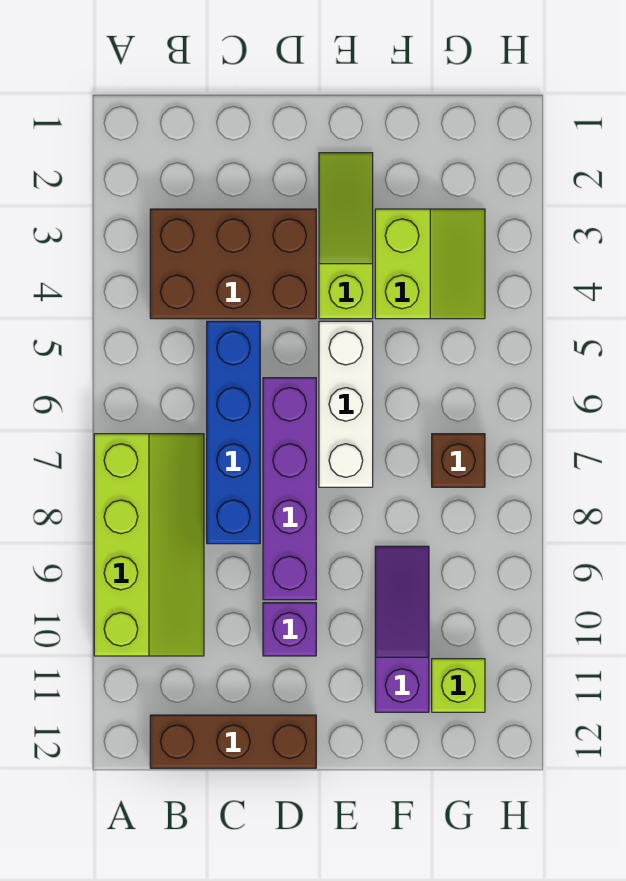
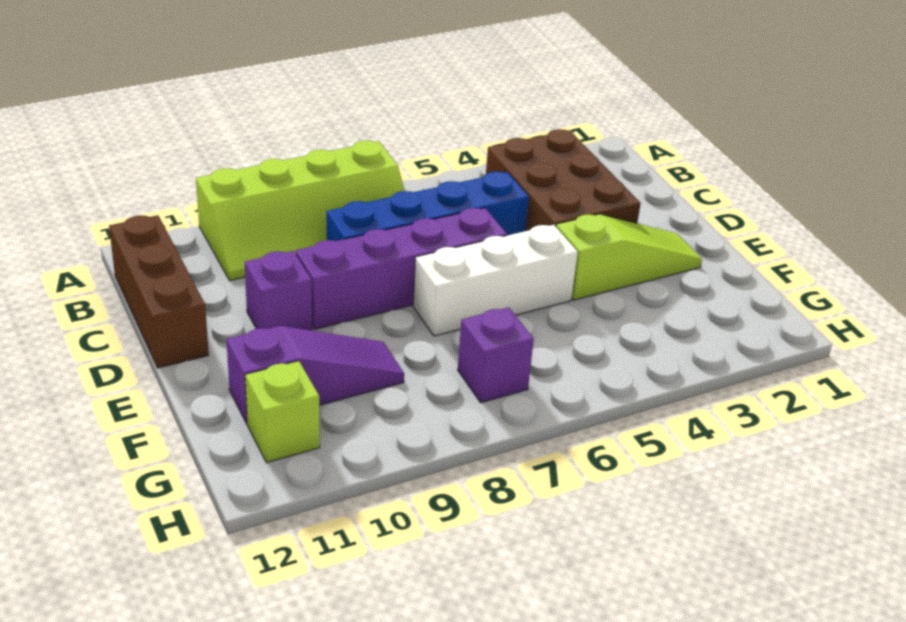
lime slope F3:G4 level 1 top F -> none
brown brick G7 level 1 -> purple brick G7 level 1

